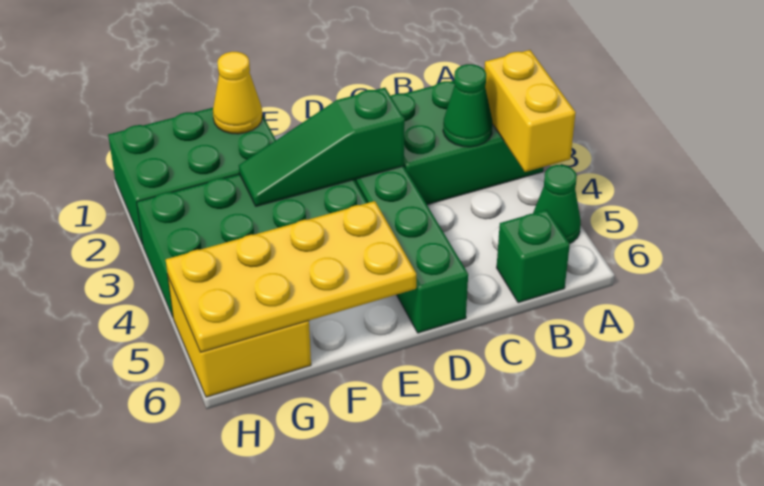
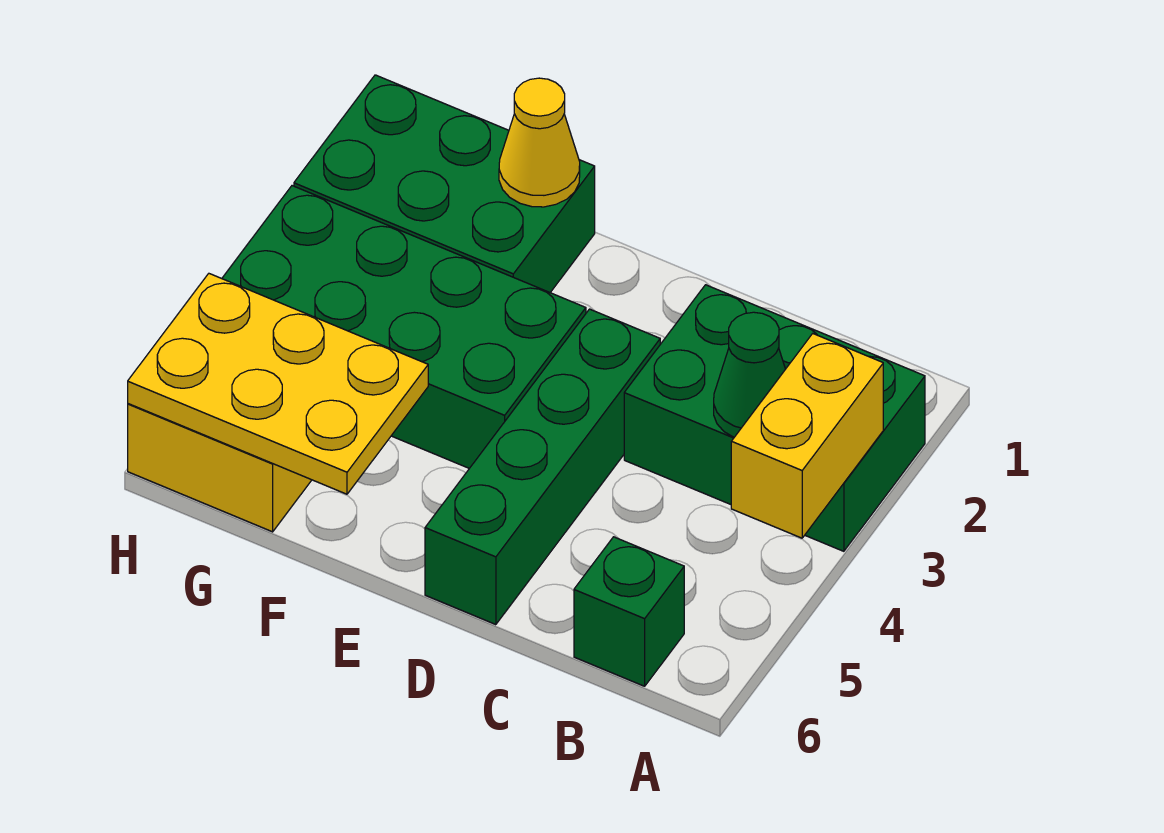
green cone A5 level 1 -> none
green slope D3:F3 level 2 top D -> none
yellow plate E5:H6 level 2 -> yellow plate F5:H6 level 2

